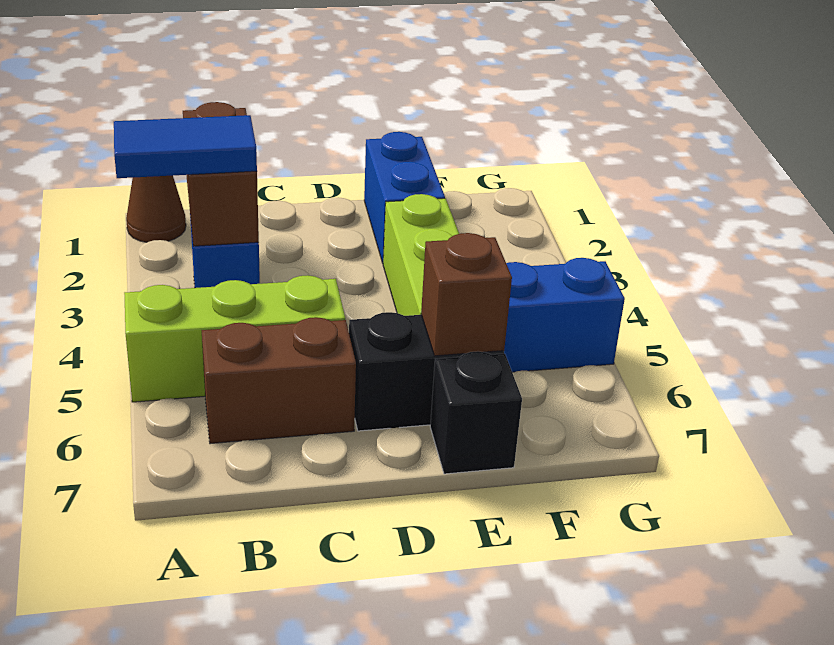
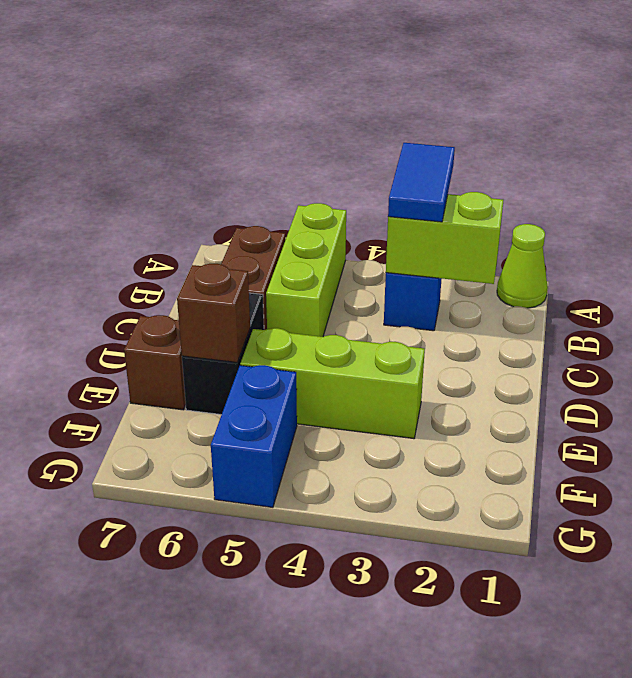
brown cone A1 level 1 -> lime cone A1 level 1
brown brick B2:B3 level 2 -> lime brick B2:B3 level 2
blue brick E1:E2 level 1 -> none
black brick E7 level 1 -> brown brick E7 level 1

